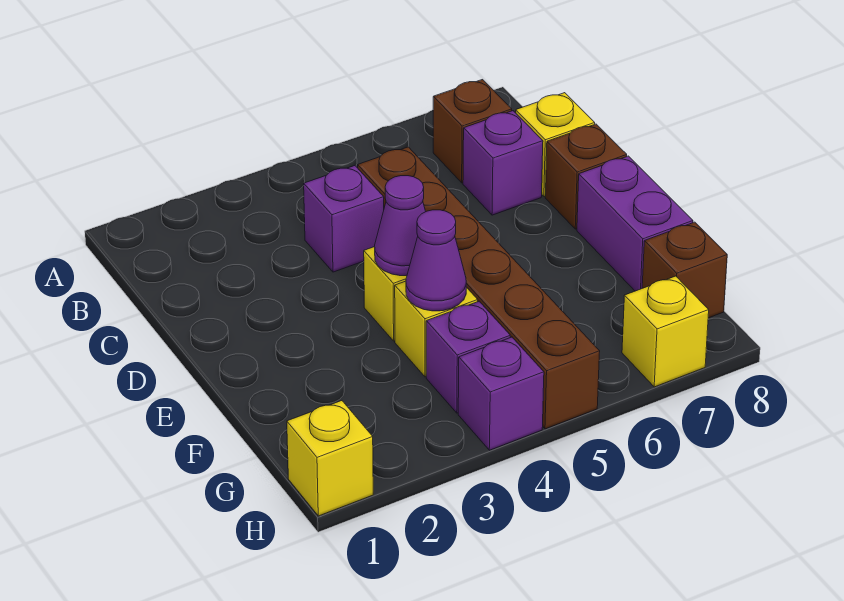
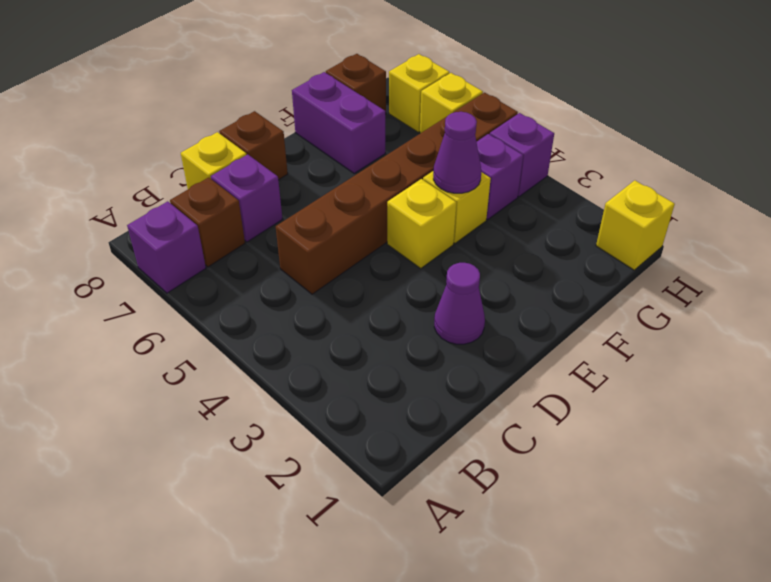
purple brick C4 level 1 -> purple brick A7 level 1
purple cone E4 level 2 -> purple cone D2 level 1
purple brick E8:F8 level 1 -> purple brick F7:F8 level 1
none -> yellow brick H6 level 1

